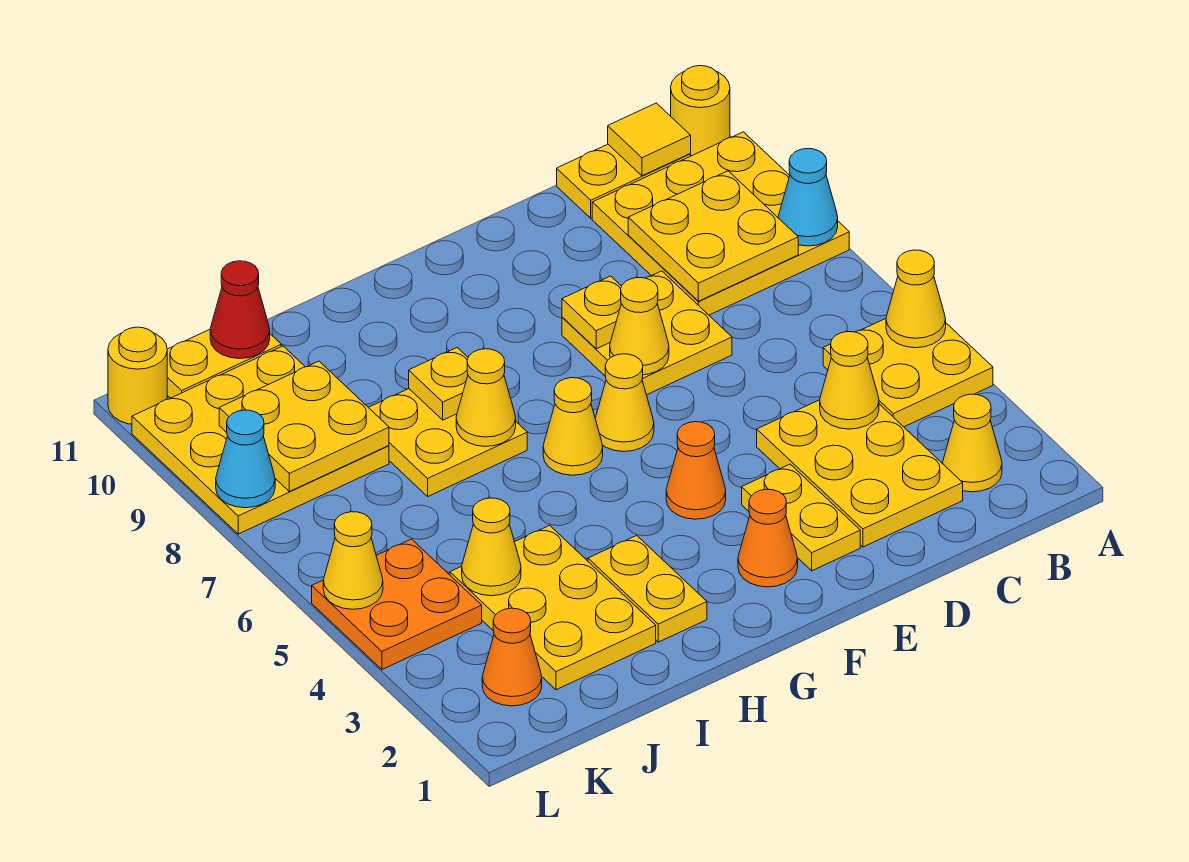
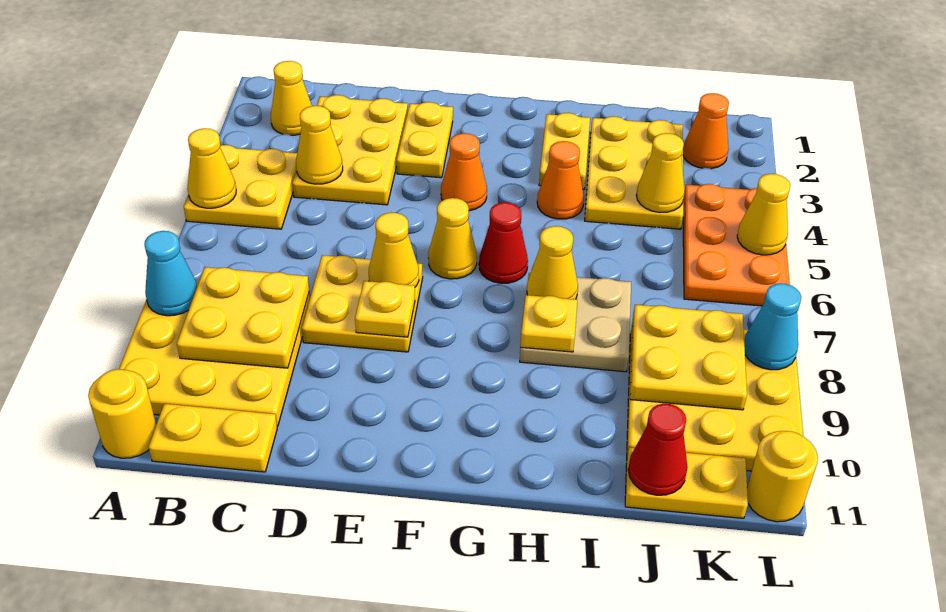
yellow tile B11 level 2 -> none
orange cone F2 level 1 -> orange cone H4 level 1
yellow cone G6 level 1 -> red cone G6 level 1
yellow plate H7:I8 level 1 -> tan plate H7:I8 level 1
orange plate K4:L5 level 1 -> orange plate K4:L6 level 1

